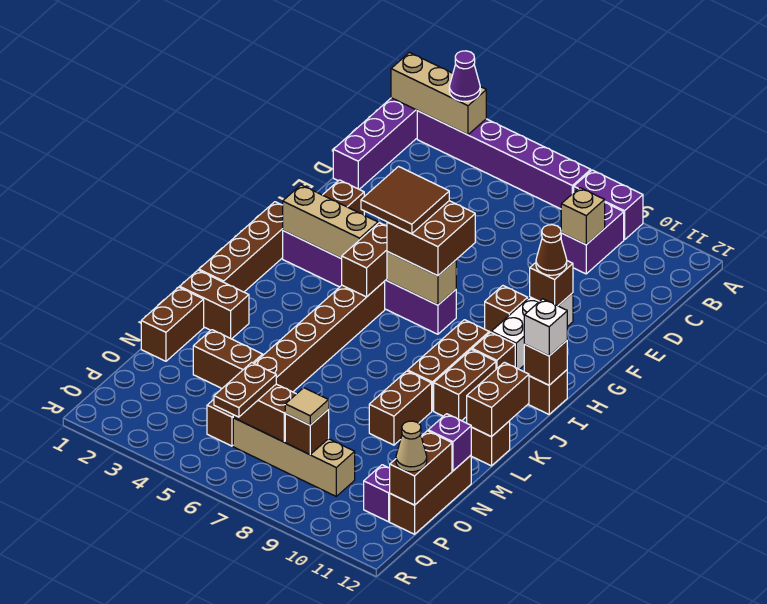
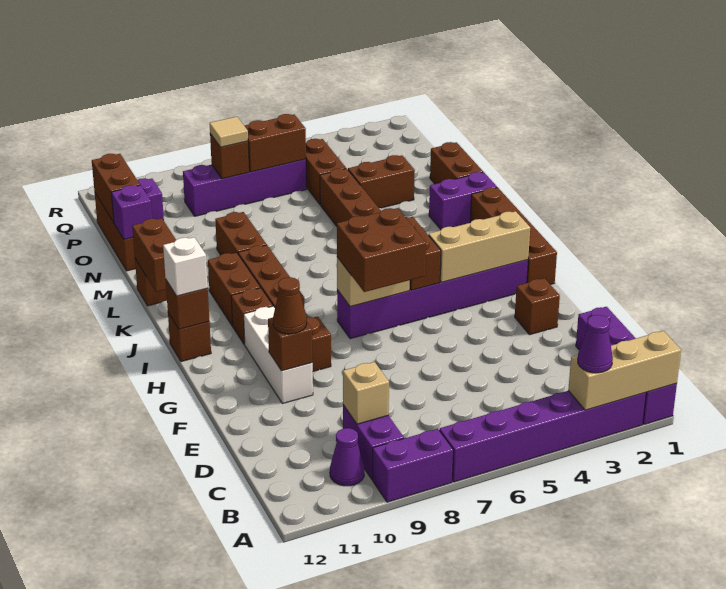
none -> purple cone B10 level 1
brown tile G5:H6 level 4 -> none
brown brick L1:L2 level 1 -> purple brick L1:L2 level 1
tan brick P6:P9 level 1 -> purple brick P6:P9 level 1
brown plate P6:Q6 level 3 -> none
tan cone P12 level 3 -> none

